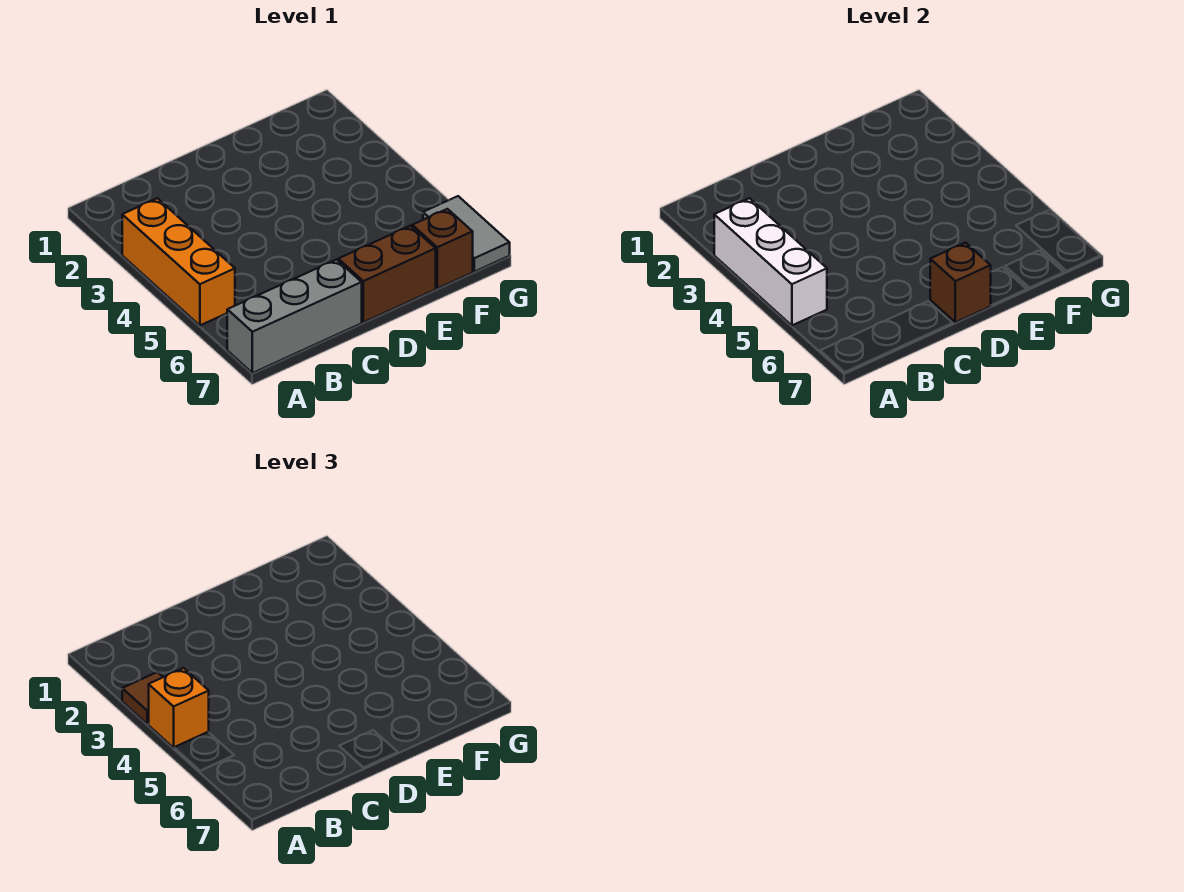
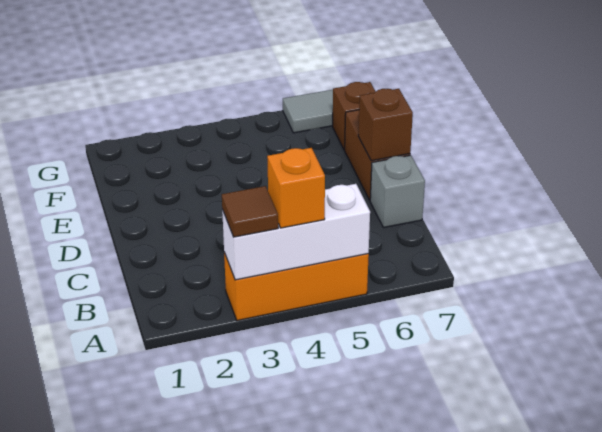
grey brick A7:C7 level 1 -> grey brick C7 level 1

